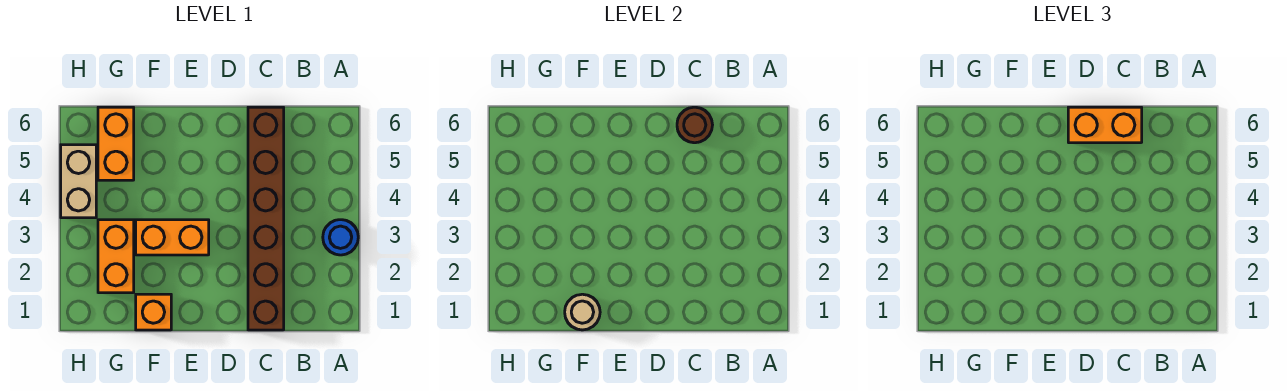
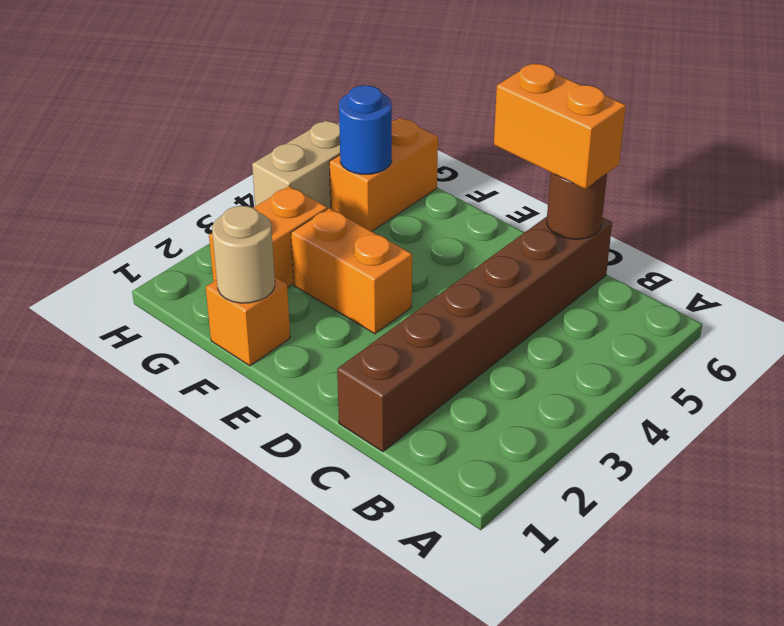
blue round brick A3 level 1 -> blue round brick G5 level 2

